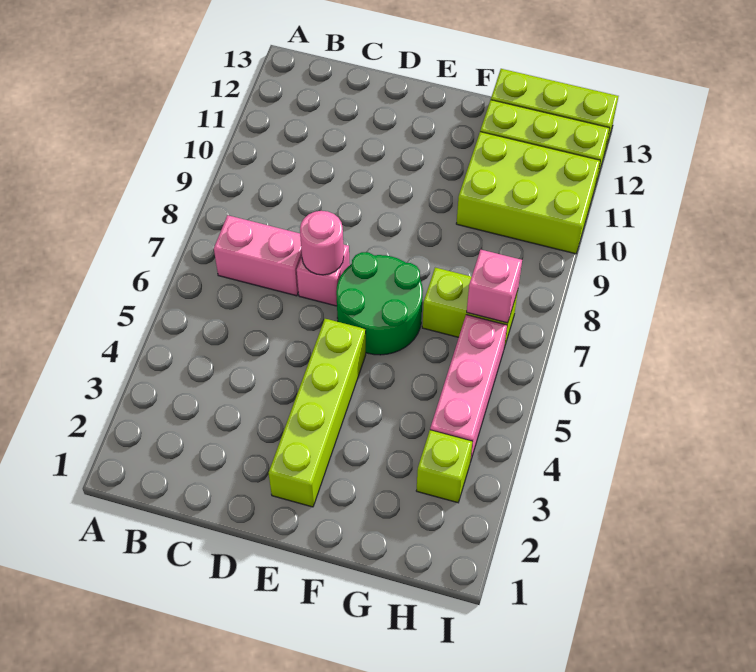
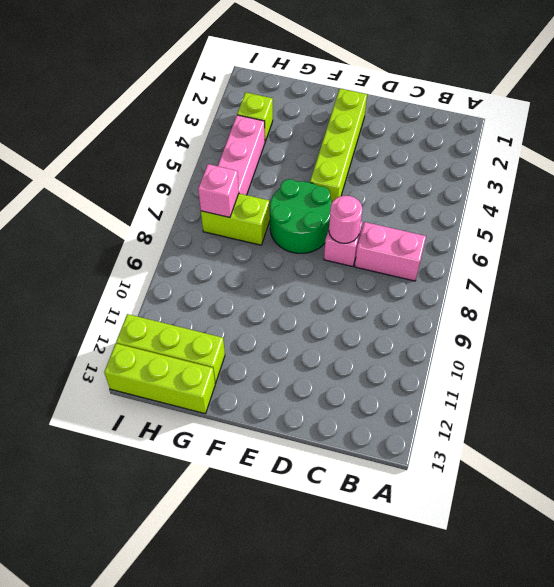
lime brick G10:I11 level 1 -> none

